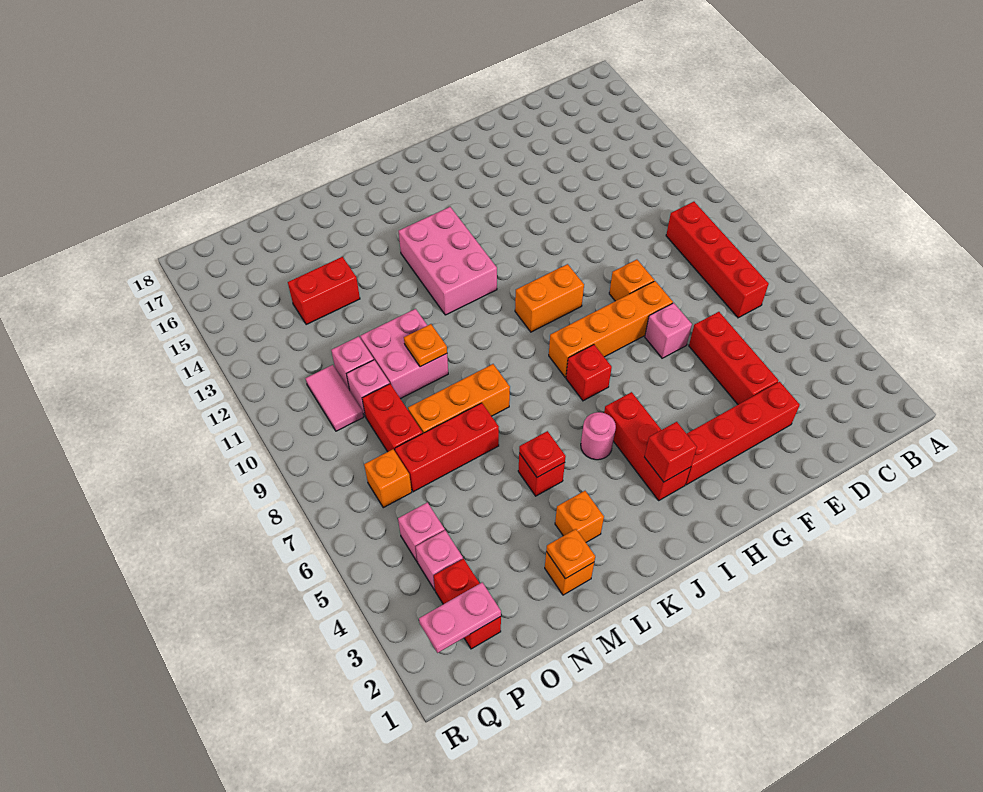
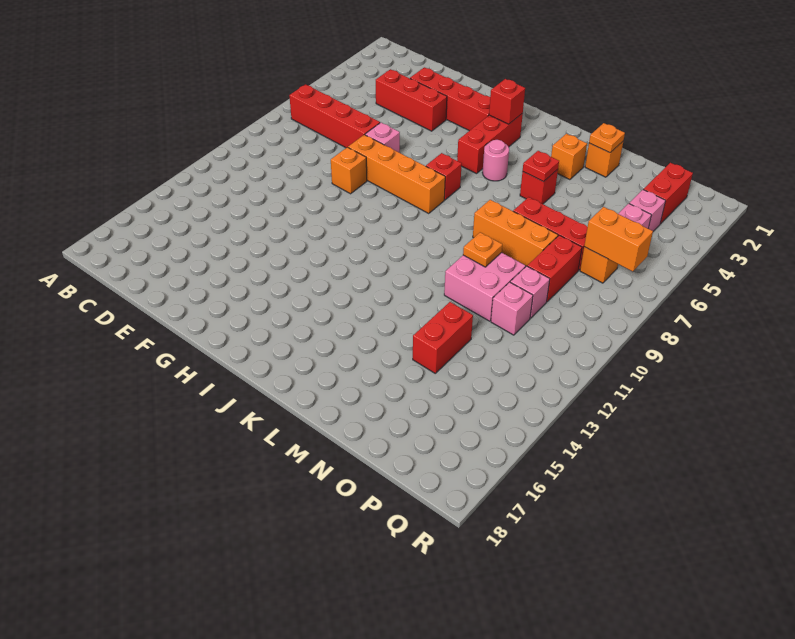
red brick C7:C10 level 1 -> red brick B7:E7 level 1
red brick E4:E6 level 1 -> red brick D4:F4 level 1
orange brick H10:I10 level 1 -> orange brick P7:Q7 level 2
pink brick J12:K14 level 1 -> none
red brick N14:O14 level 1 -> red brick N13:N14 level 1
pink plate P2:Q2 level 2 -> none
pink tile P10:P11 level 1 -> none

